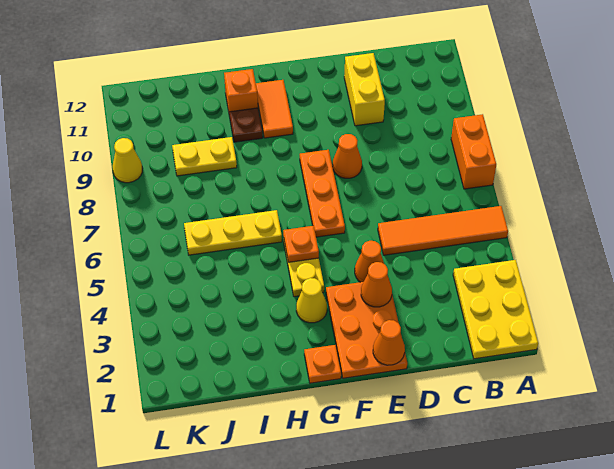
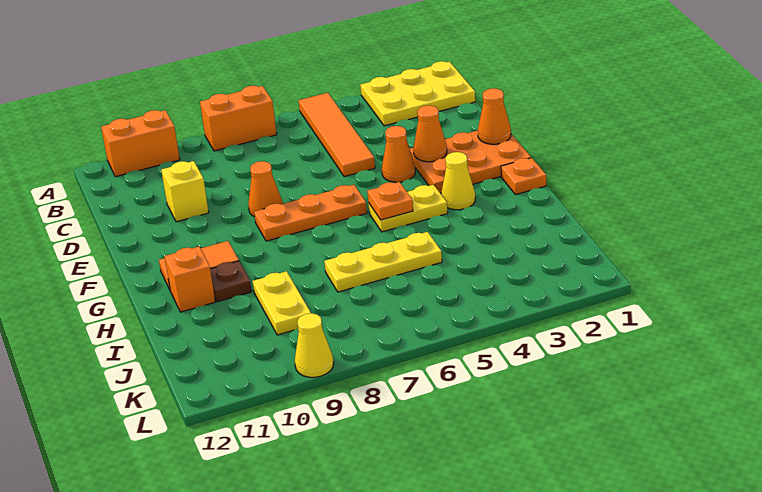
none -> orange brick A10:A11 level 1
yellow brick D10:D11 level 1 -> yellow brick D10 level 1
yellow plate H6:J6 level 1 -> yellow plate I5:I7 level 1

